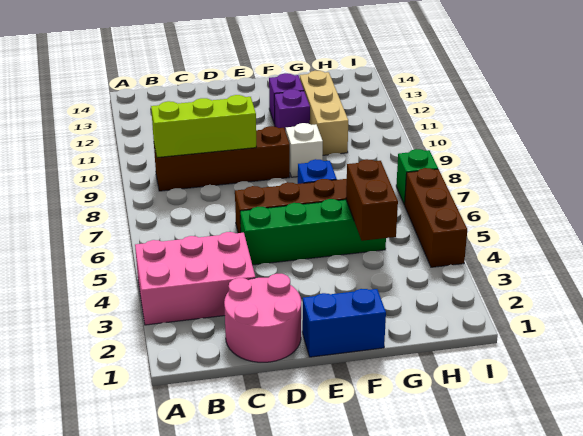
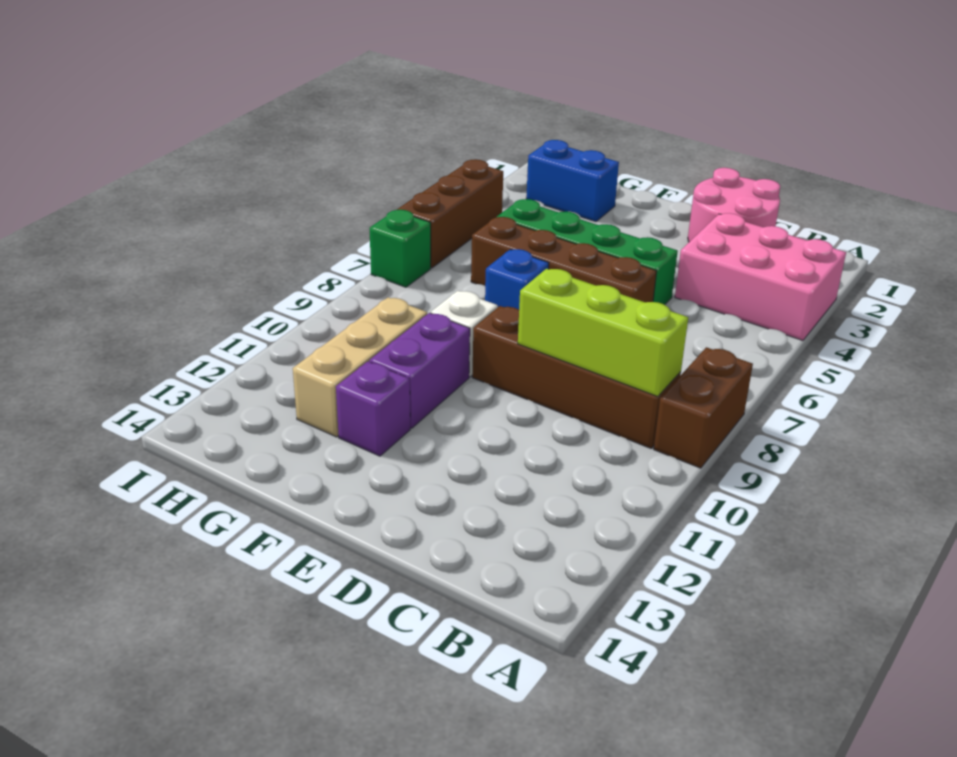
blue brick E1:F1 level 1 -> blue brick G2:H2 level 1
purple brick F11 level 1 -> purple brick F10:F11 level 1
brown brick G4:G5 level 2 -> brown brick A8:A9 level 1

